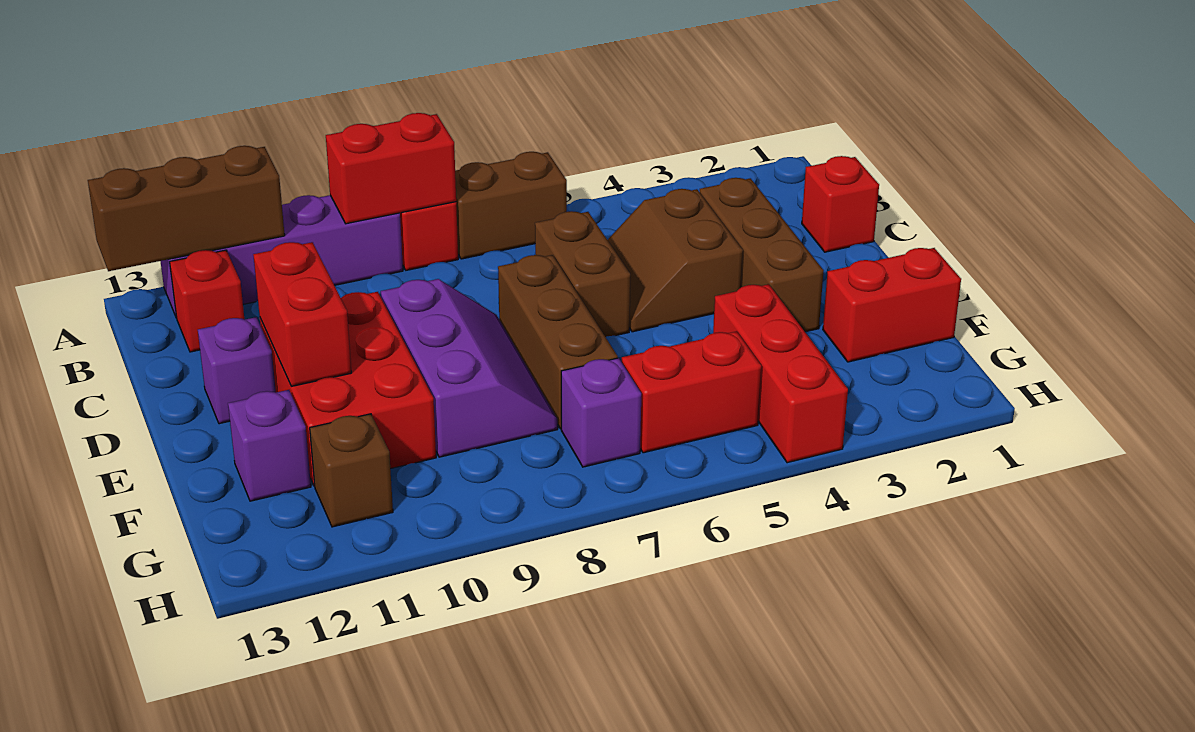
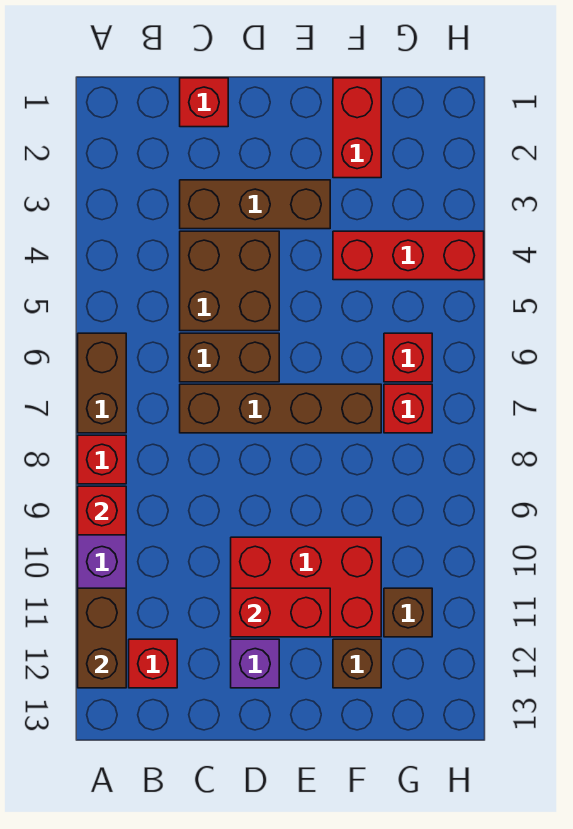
red brick A8:A9 level 2 -> red brick A9 level 2
brown brick A11:A13 level 2 -> brown brick A11:A12 level 2
brown slope C4:D5 level 1 top 4 -> brown brick C4:D5 level 1
brown brick D7:F7 level 1 -> brown brick C7:F7 level 1
purple slope D8:F9 level 1 top 9 -> none
purple brick F12 level 1 -> brown brick F12 level 1
red brick G5:G6 level 1 -> red brick G6 level 1
purple brick G7 level 1 -> red brick G7 level 1

